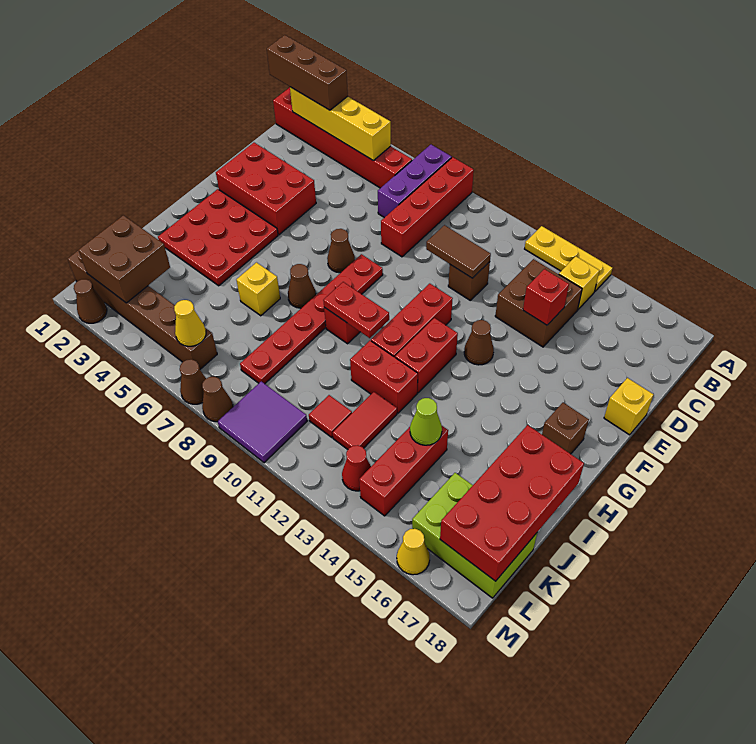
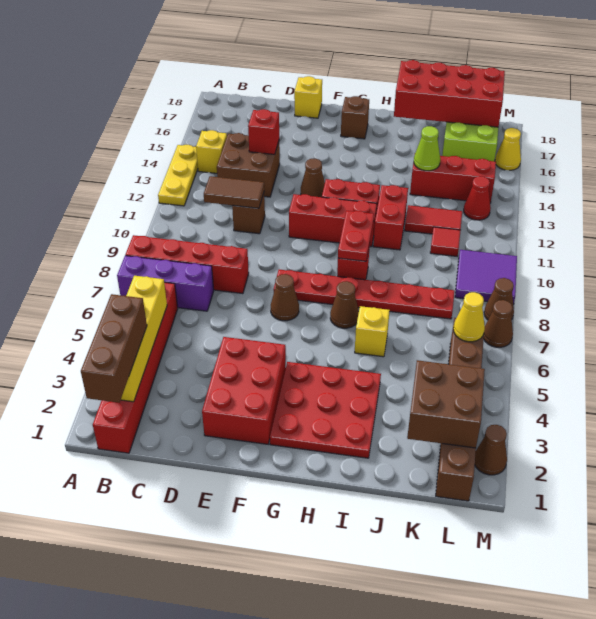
brown tile D10:D11 level 2 -> brown tile C11:D11 level 2

